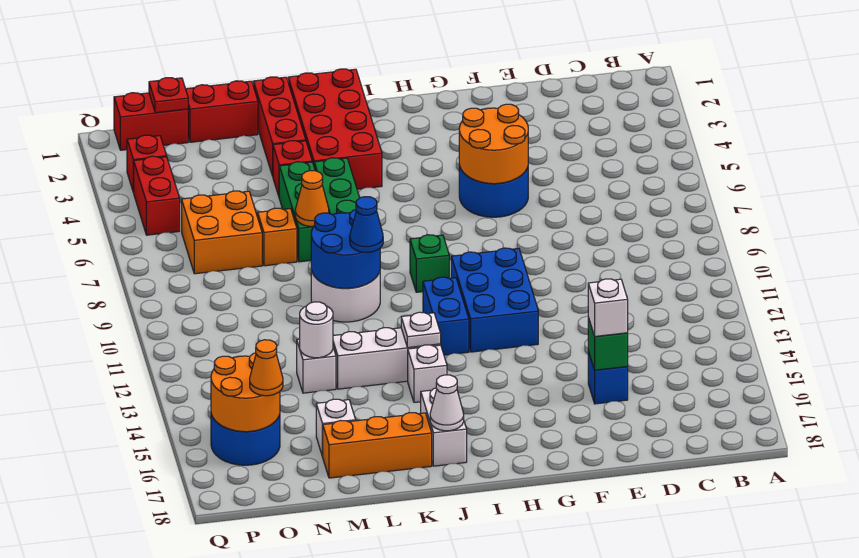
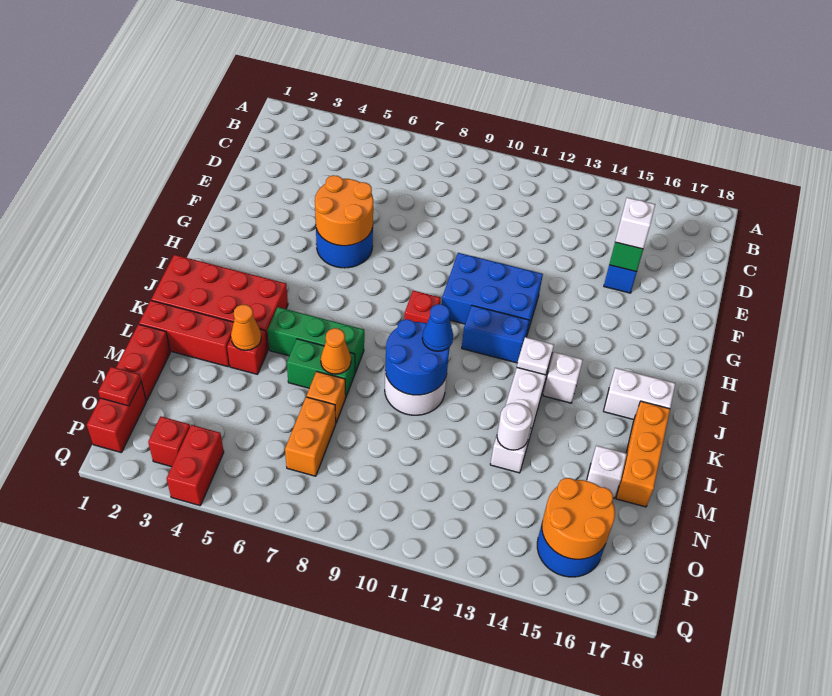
green brick I9 level 1 -> red brick I9 level 1
white cone J17 level 2 -> none
green brick L5:L7 level 1 -> green brick L6:L7 level 1
orange brick N6:O7 level 1 -> orange brick N7:O7 level 1
orange cone O16 level 3 -> orange cone L4 level 2
red brick P4:P5 level 1 -> red brick P4:Q4 level 1

